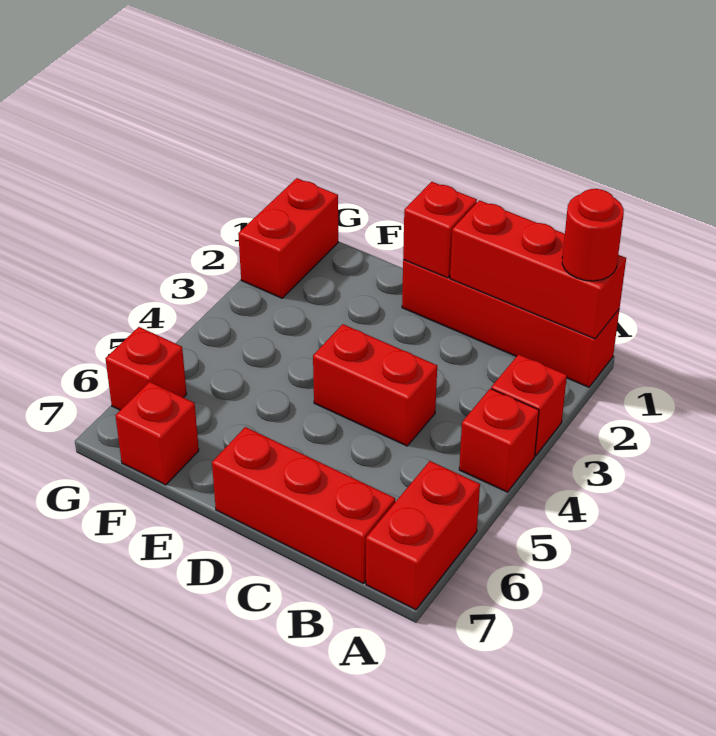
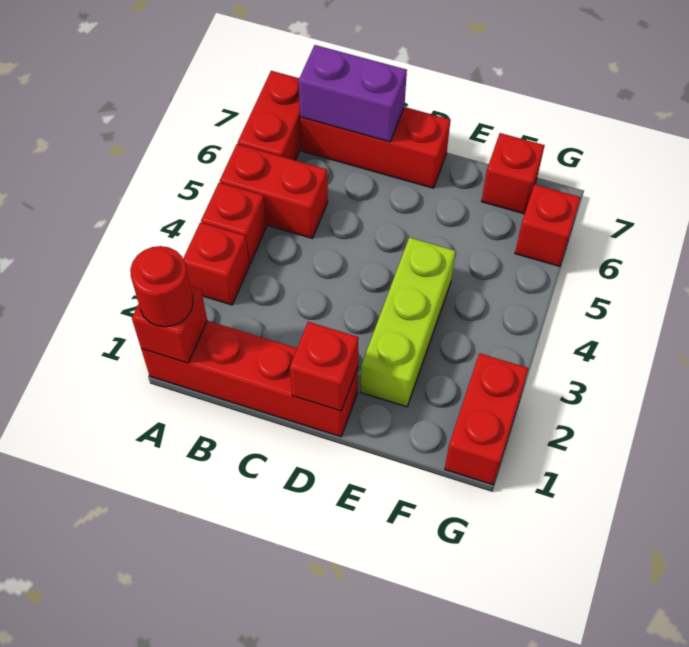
red brick A1:C1 level 2 -> red brick A1 level 2
none -> purple brick B7:C7 level 2
red brick C4:D4 level 1 -> red brick A5:B5 level 1
none -> lime brick E2:E4 level 1

